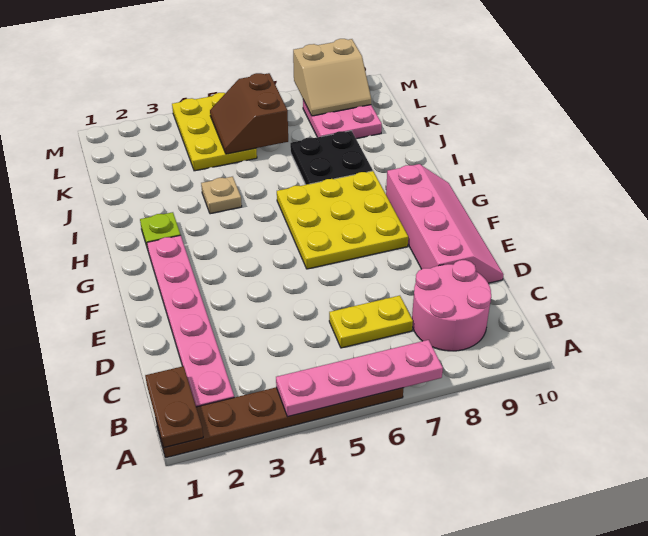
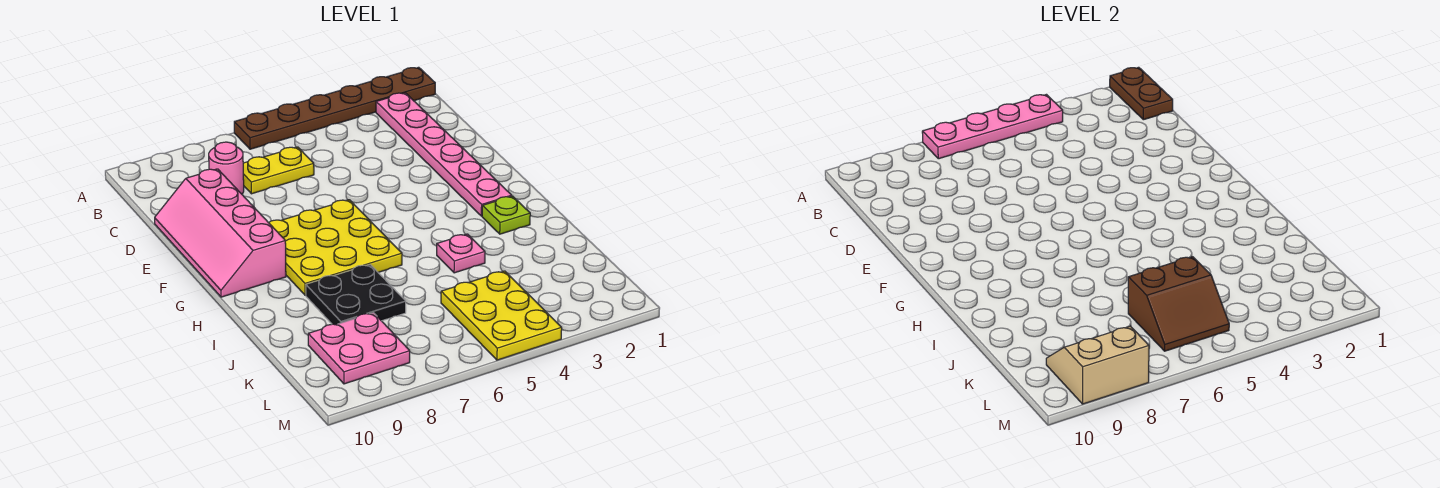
pink round brick B8:C9 level 1 -> pink round brick C8 level 1
tan plate I4 level 1 -> pink plate I4 level 1
brown slope K5:L6 level 2 top 6 -> brown slope K5:L6 level 2 top K

